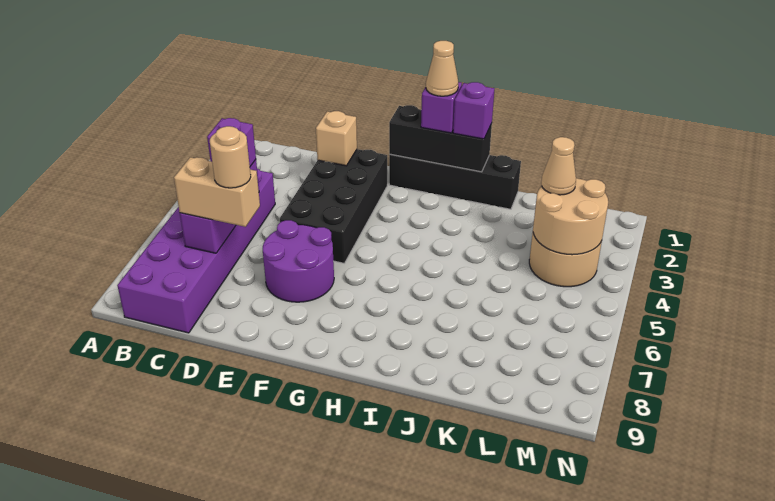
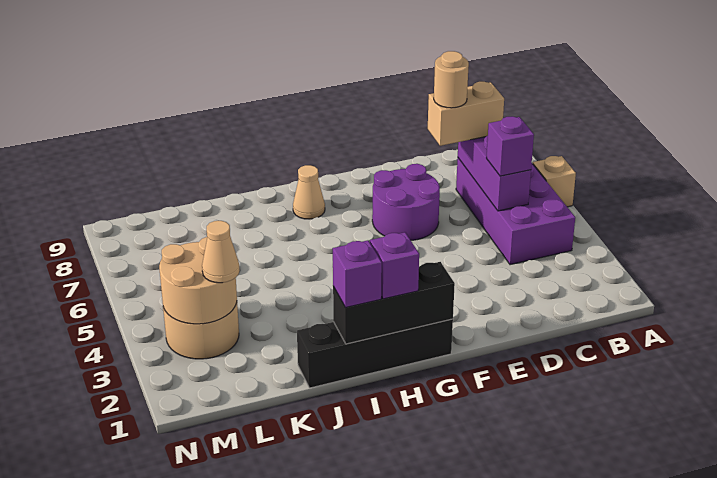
purple brick B4:C9 level 1 -> purple brick B4:C7 level 1
black brick E2:F5 level 1 -> none
tan brick E2 level 2 -> tan brick A6 level 1
tan cone H1 level 4 -> tan cone H8 level 1

